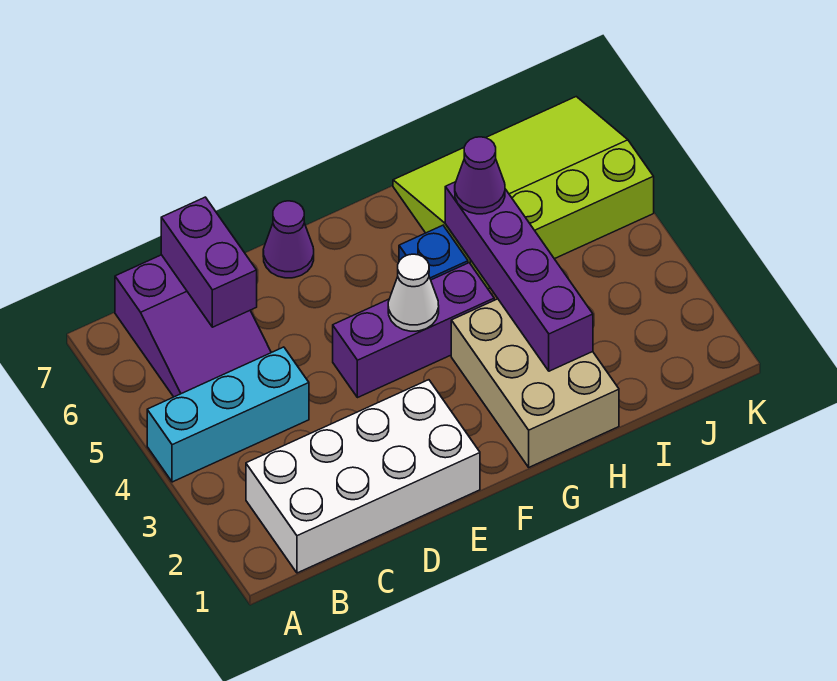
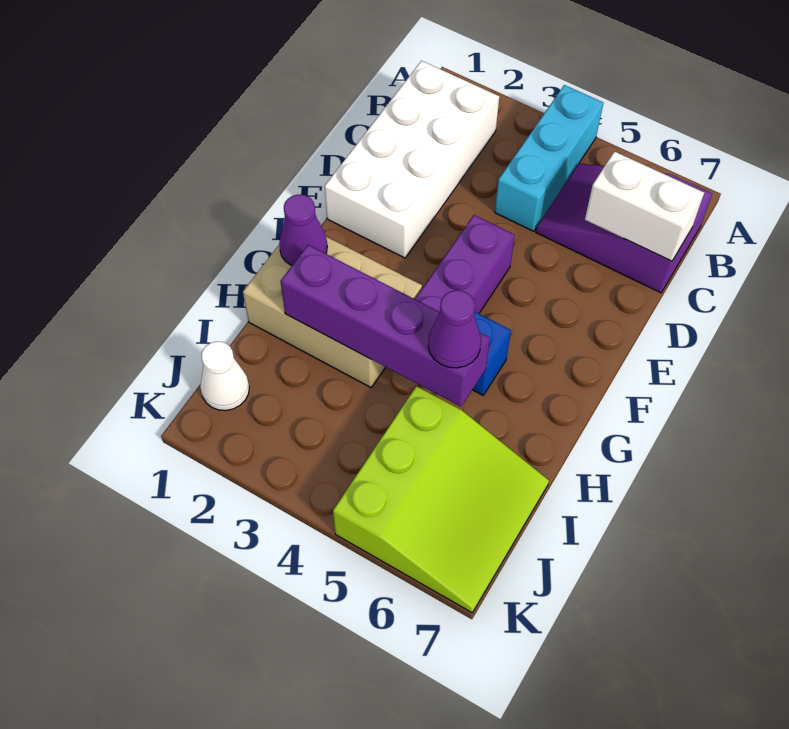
purple brick C6:C7 level 2 -> white brick C6:C7 level 2
purple cone E7 level 1 -> purple cone G1 level 2
white cone F4 level 2 -> white cone J1 level 1
lime slope H5:K7 level 1 top 5 -> lime slope I5:K7 level 1 top 5

